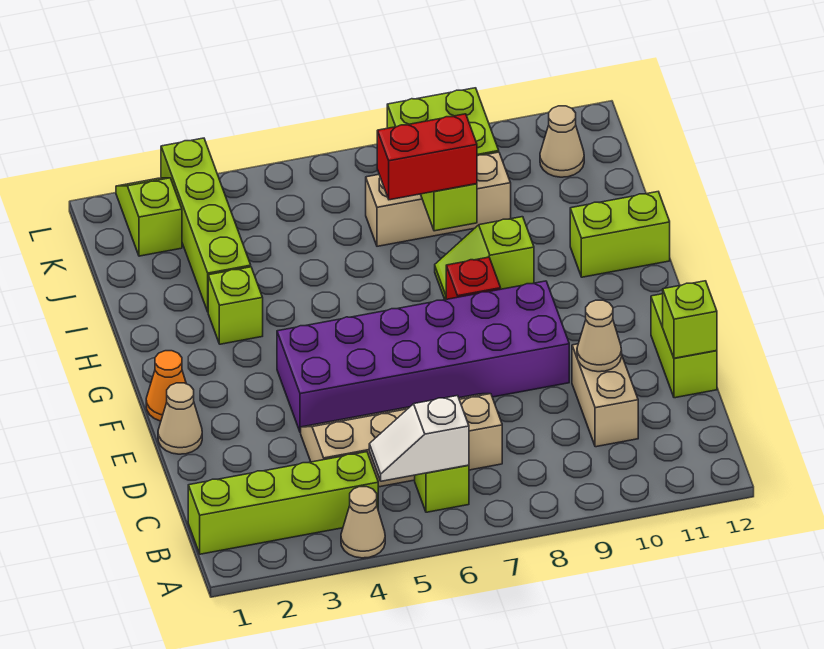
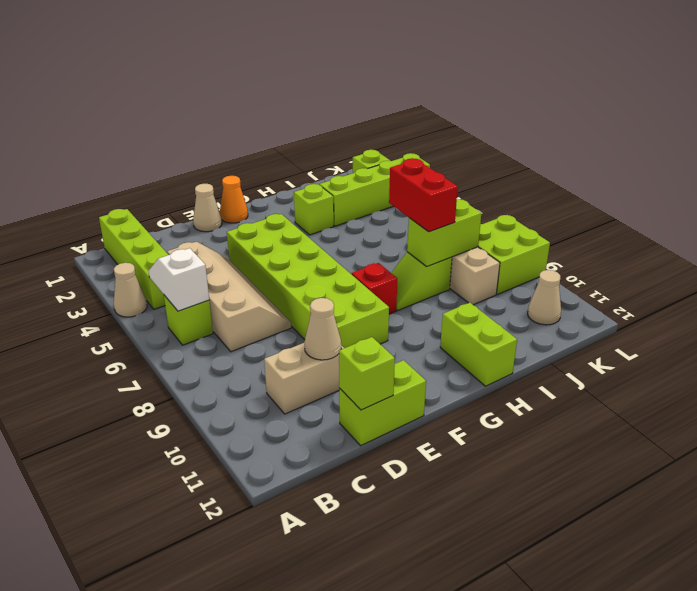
purple brick E4:F9 level 1 -> lime brick E4:F9 level 1
lime slope H8:H9 level 1 top 9 -> lime slope H8:I8 level 1 top I

